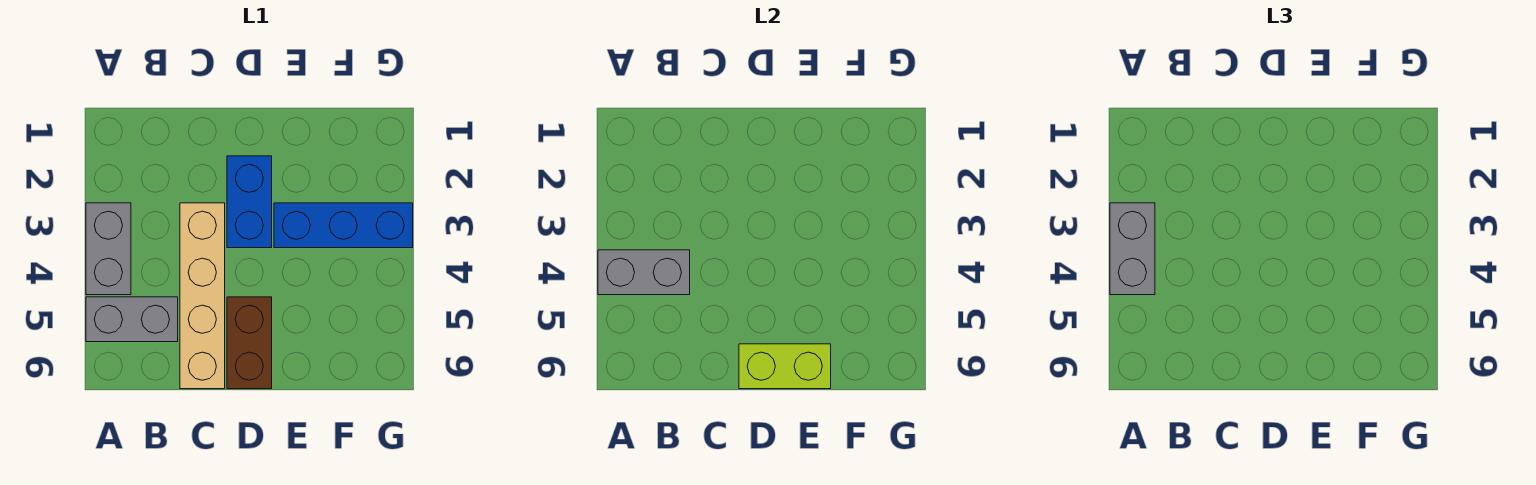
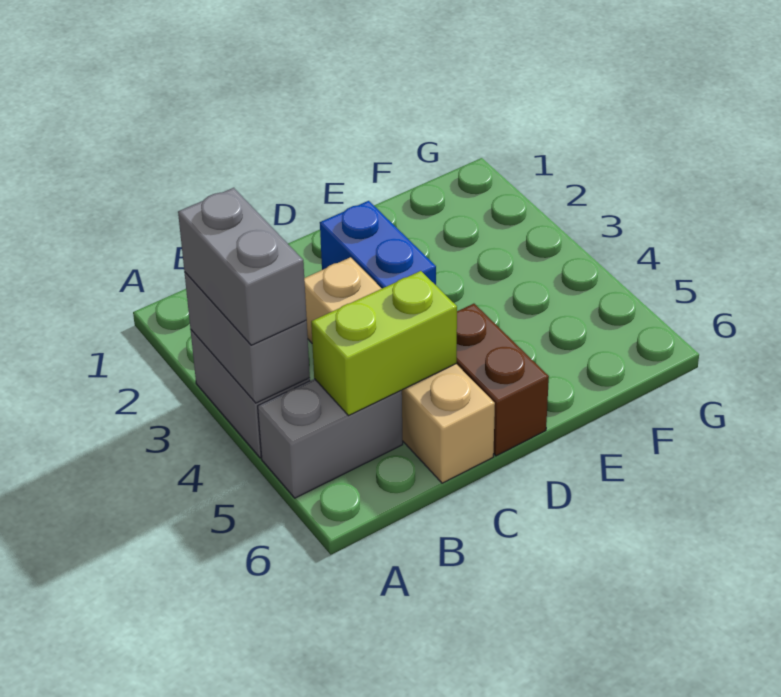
grey brick A4:B4 level 2 -> grey brick A3:A4 level 2
lime brick D6:E6 level 2 -> lime brick B5:C5 level 2
blue brick E3:G3 level 1 -> none

